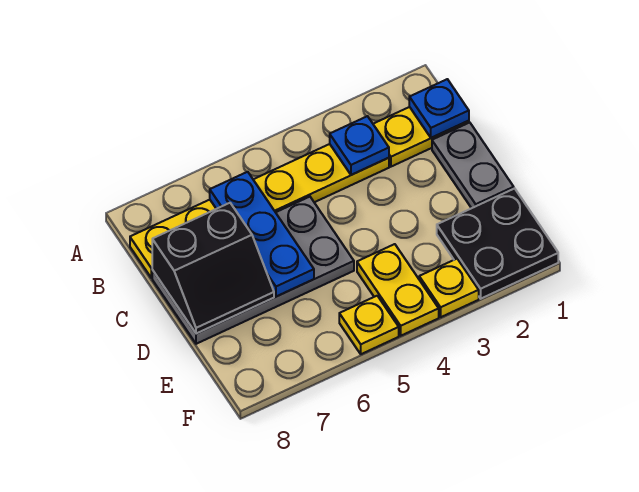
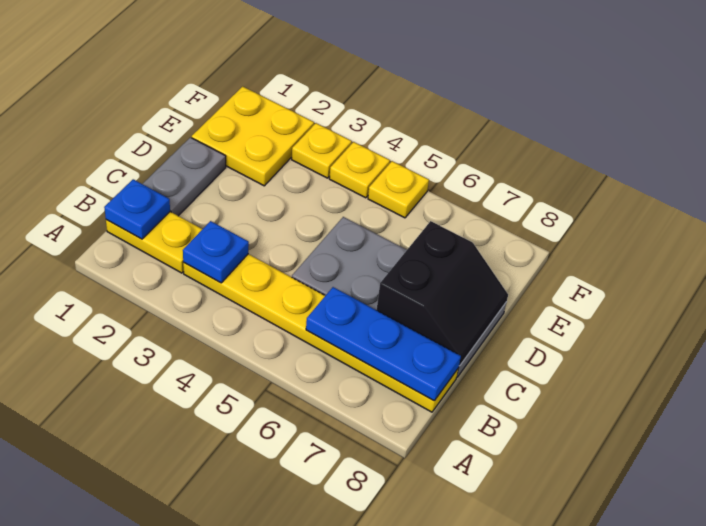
blue plate B6:D6 level 2 -> blue plate B6:B8 level 2
black slope C7:D8 level 2 top C -> black slope C7:D8 level 2 top 7
black plate E1:F2 level 1 -> yellow plate E1:F2 level 1
yellow plate E4:F4 level 1 -> yellow plate F4 level 1

